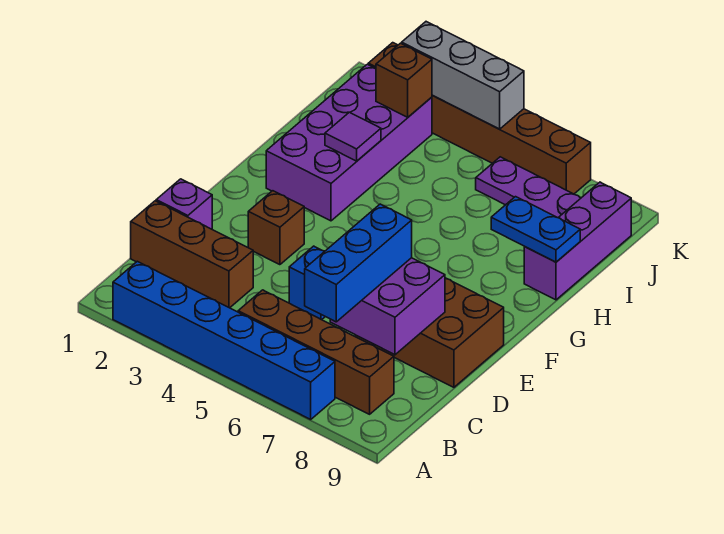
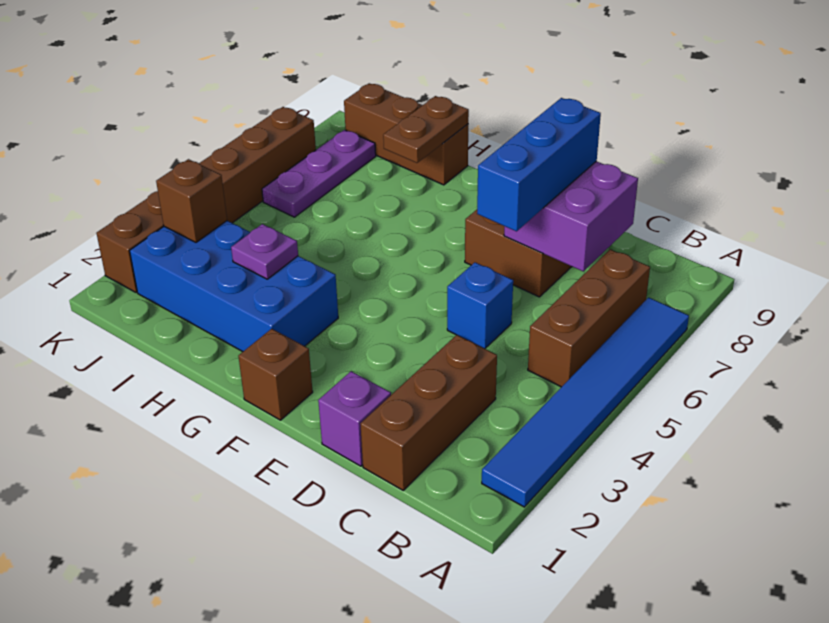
blue brick A2:A7 level 1 -> blue tile A2:A7 level 1
brown brick B5:B8 level 1 -> brown brick B5:B7 level 1
blue brick B7:D7 level 3 -> blue brick D6:D8 level 3
brown brick E3 level 1 -> brown brick F1 level 1
purple brick G2:J3 level 1 -> blue brick G2:J3 level 1
purple tile H3 level 2 -> purple plate H3 level 2
blue plate H8:H9 level 2 -> brown plate H8:H9 level 2
purple brick H9:J9 level 1 -> brown brick H9:J9 level 1
grey brick K3:K5 level 2 -> none

